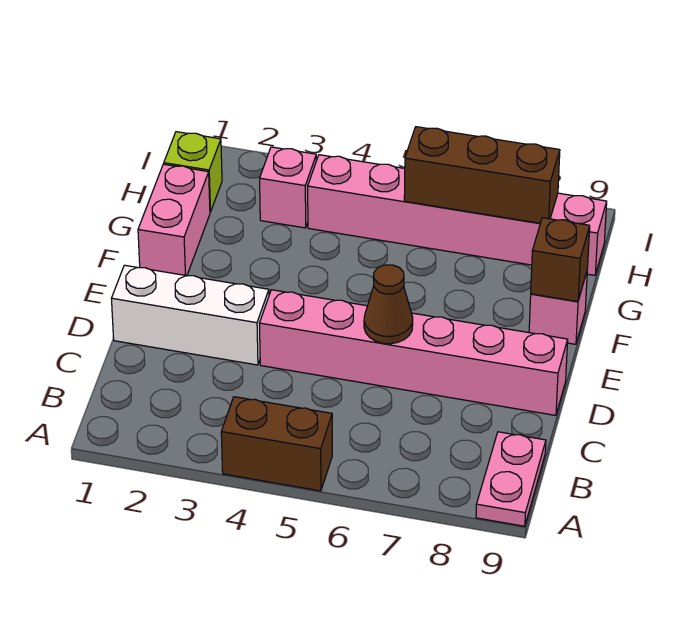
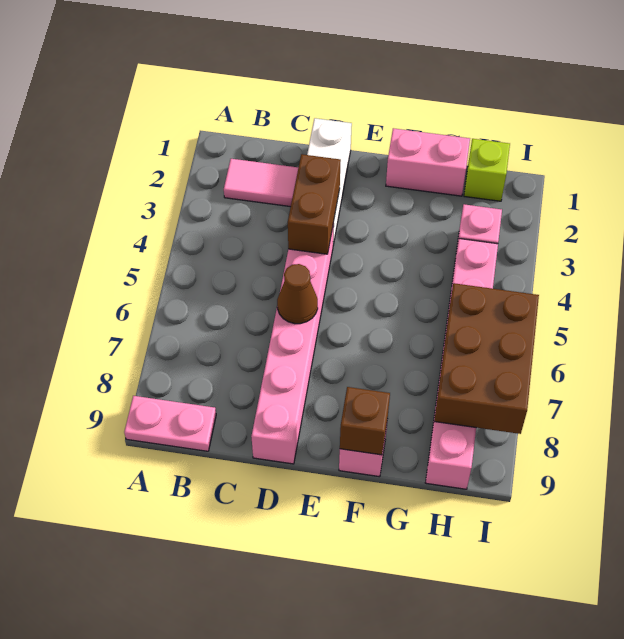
brown brick A4:A5 level 1 -> brown brick D3:D4 level 2
none -> pink tile B2:C2 level 1
brown brick H6:H8 level 2 -> brown brick H6:I8 level 2

